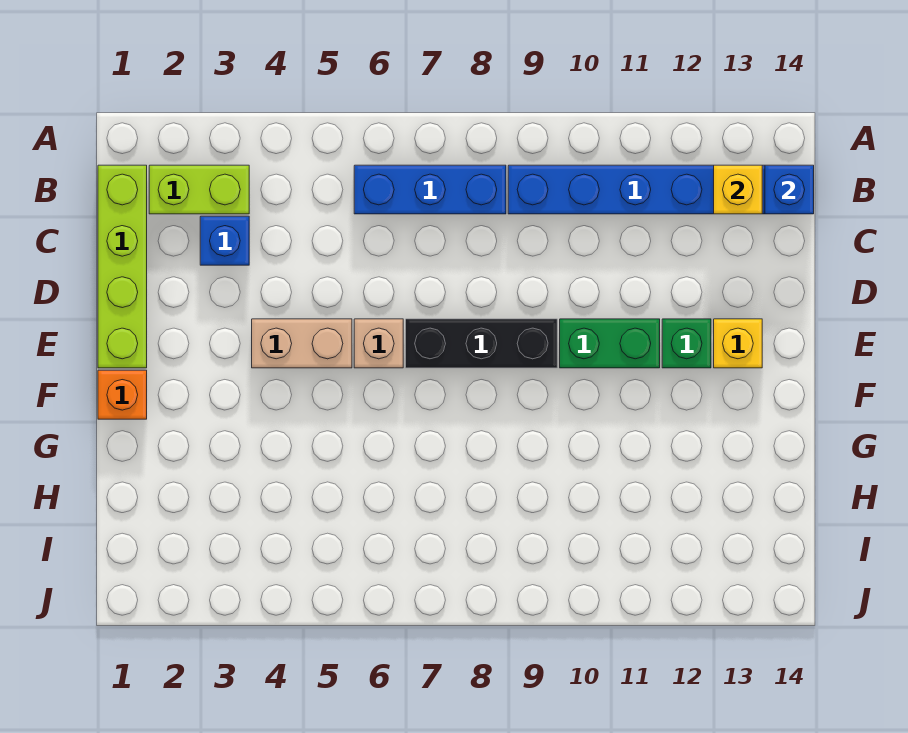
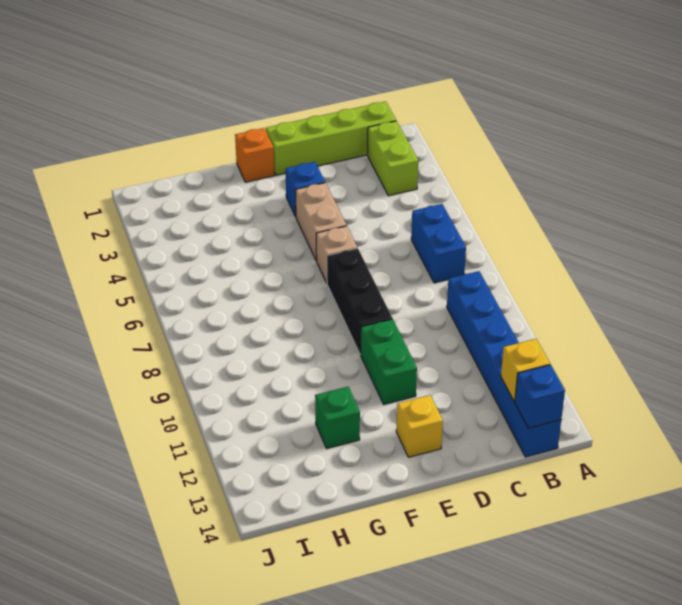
blue brick B6:B8 level 1 -> blue brick B6:B7 level 1
blue brick C3 level 1 -> blue brick E3 level 1
green brick E12 level 1 -> green brick G12 level 1

